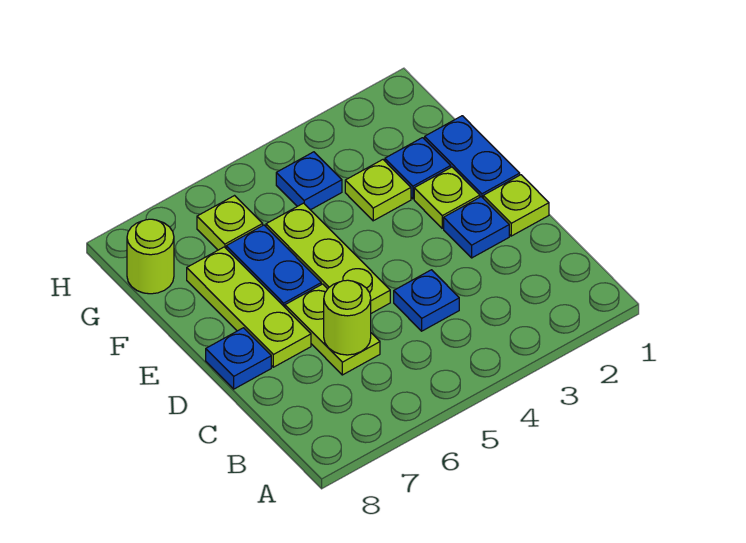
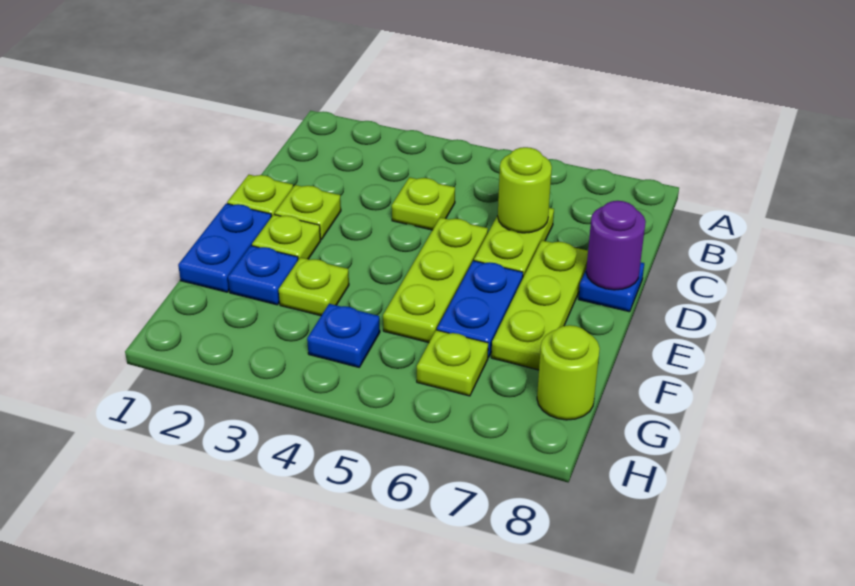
blue plate C4 level 1 -> lime plate C4 level 1
blue plate D2 level 1 -> lime plate D2 level 1
none -> purple round brick D8 level 2

